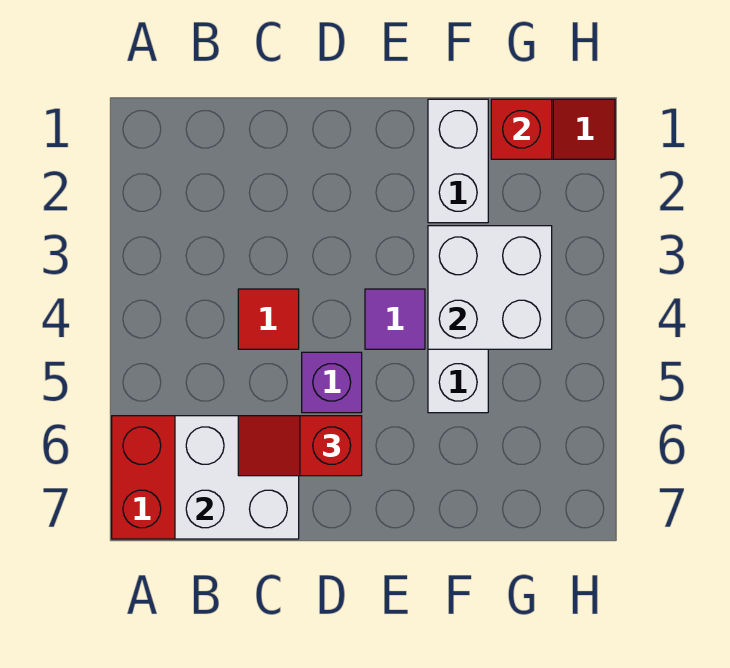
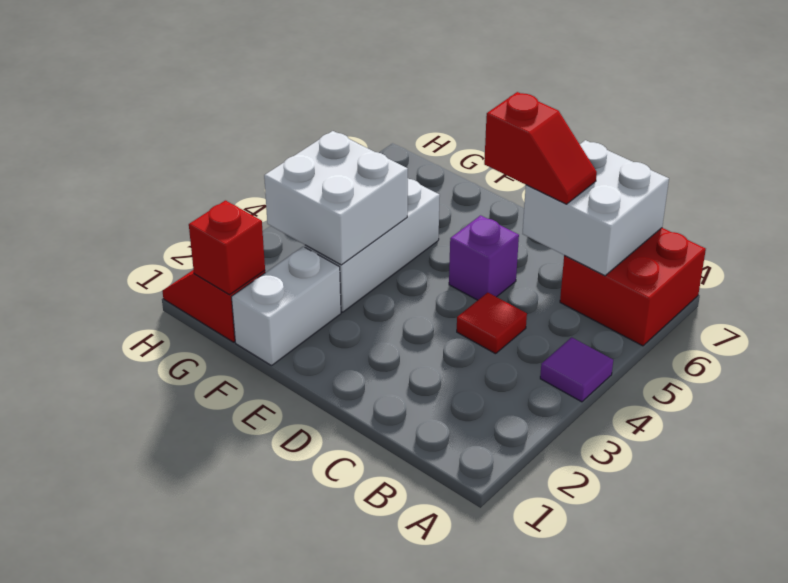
purple tile E4 level 1 -> purple tile A4 level 1

